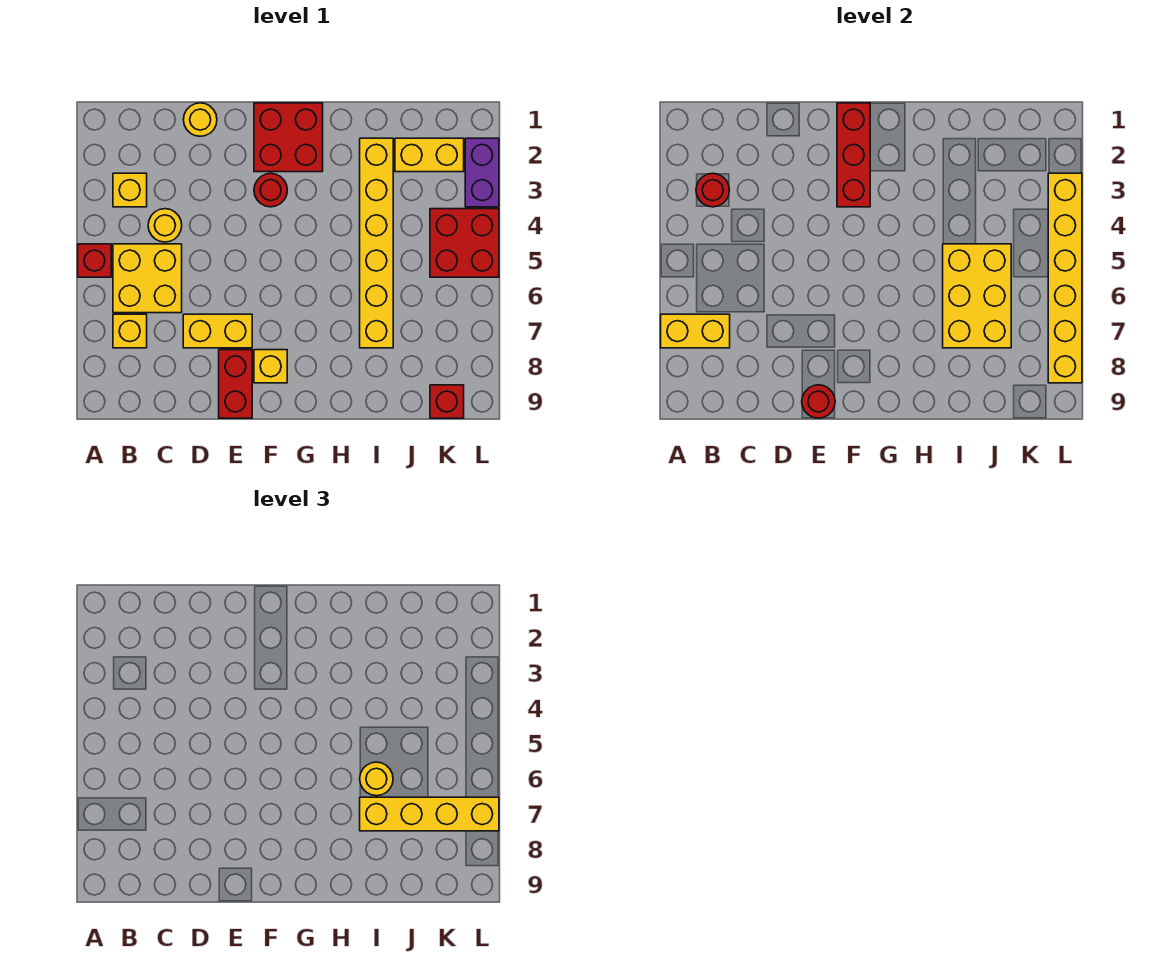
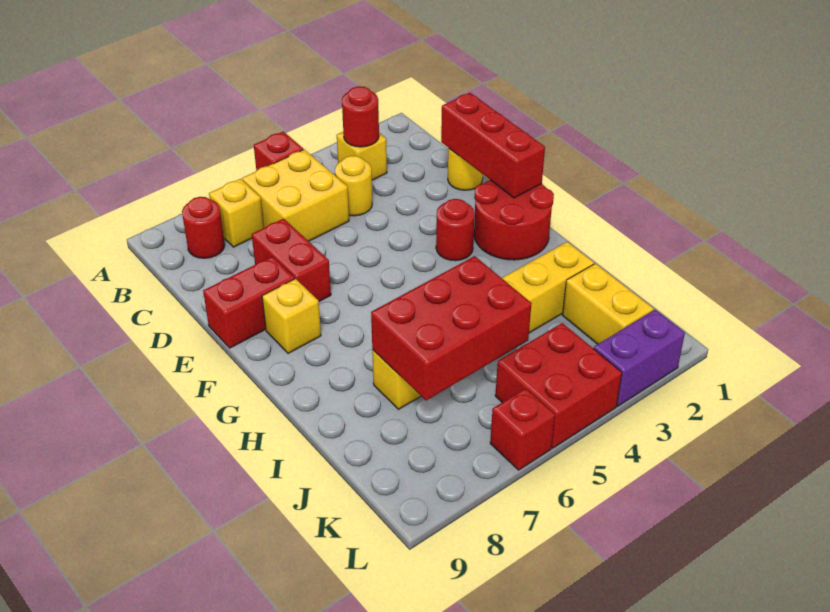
yellow brick A7:B7 level 2 -> none
yellow brick D7:E7 level 1 -> red brick D7:E7 level 1
red round brick E9 level 2 -> red round brick B8 level 1
red brick F1:G2 level 1 -> red round brick F1:G2 level 1
red brick F1:F3 level 2 -> red brick D1:F1 level 2
yellow brick I5:J7 level 2 -> red brick I5:J7 level 2
yellow round brick I6 level 3 -> none
yellow brick I7:L7 level 3 -> none
red brick K9 level 1 -> red brick L6 level 1
yellow brick L3:L8 level 2 -> none

